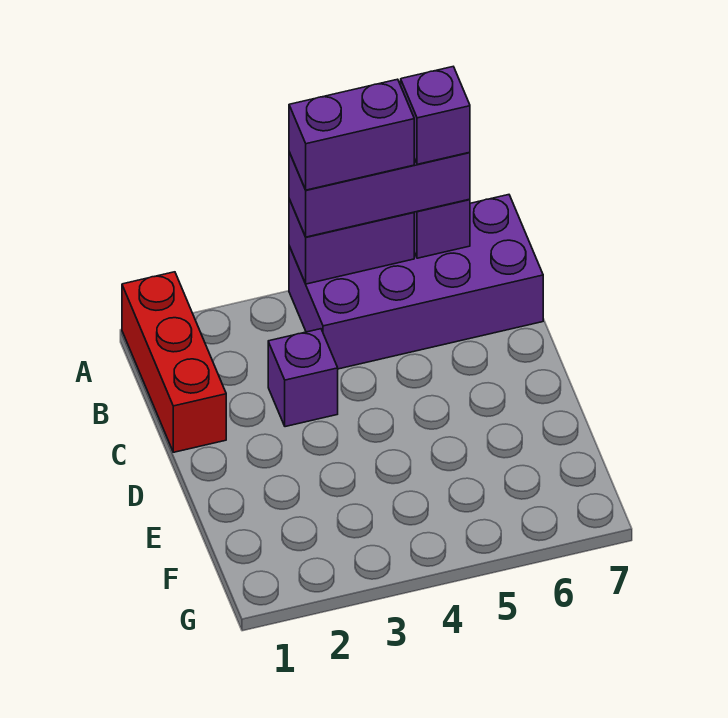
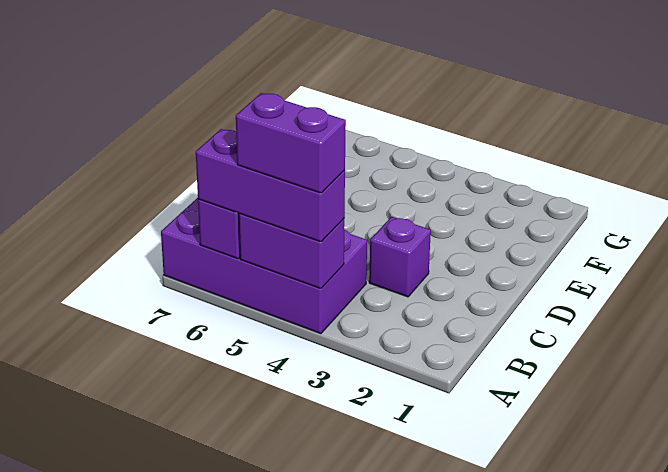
red brick A1:C1 level 1 -> none
purple brick A6 level 4 -> none

